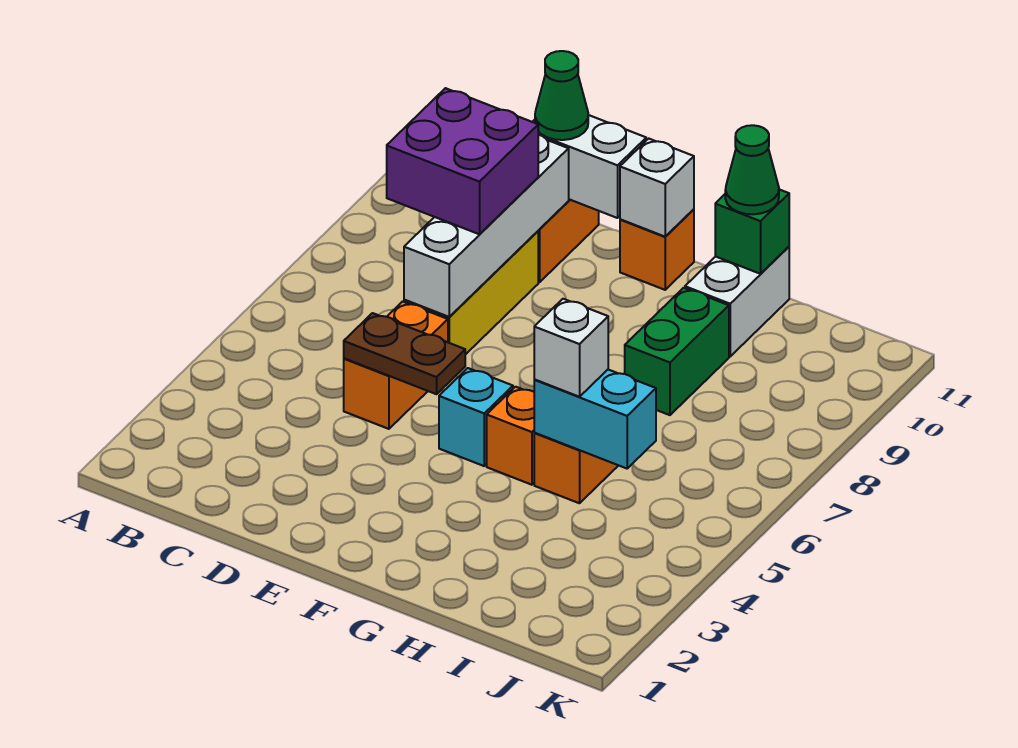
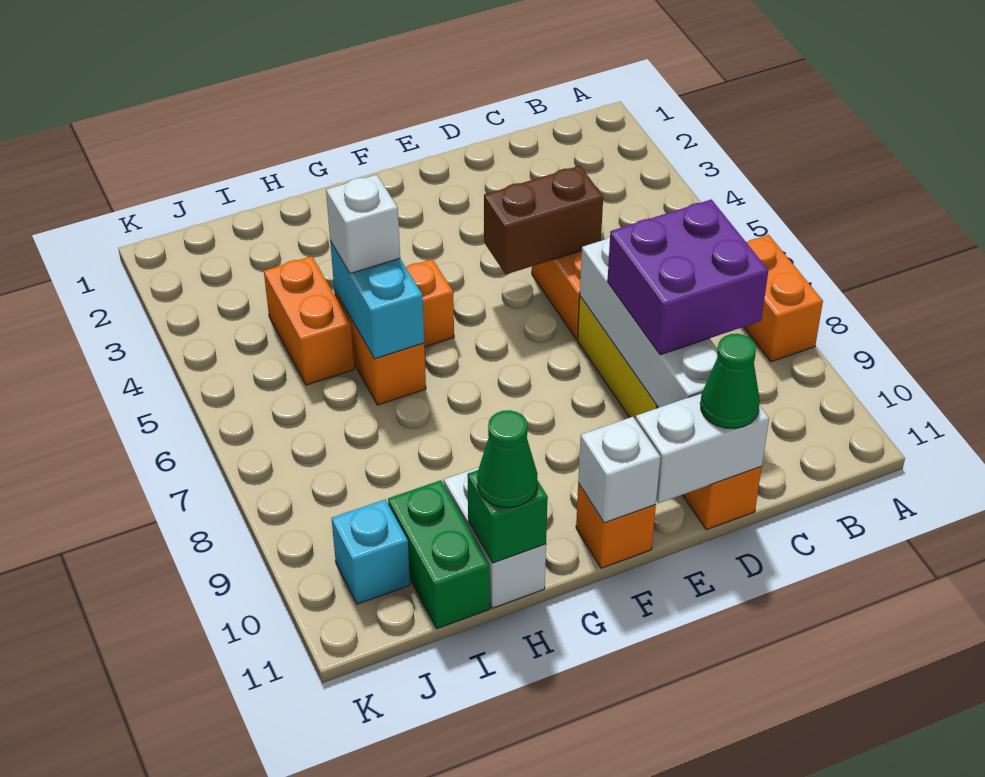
none -> orange brick A7:A8 level 1
brown plate D5:E5 level 2 -> brown brick D5:E5 level 2
cyan brick F5 level 1 -> cyan brick J10 level 1
cyan brick H5:I5 level 2 -> cyan brick H5:H6 level 2
green brick H8:H9 level 1 -> green brick I10:I11 level 1
none -> orange brick I4:I5 level 1

